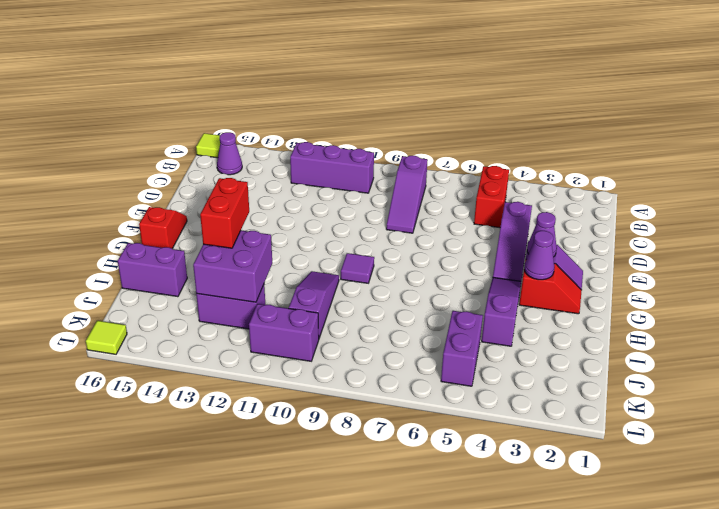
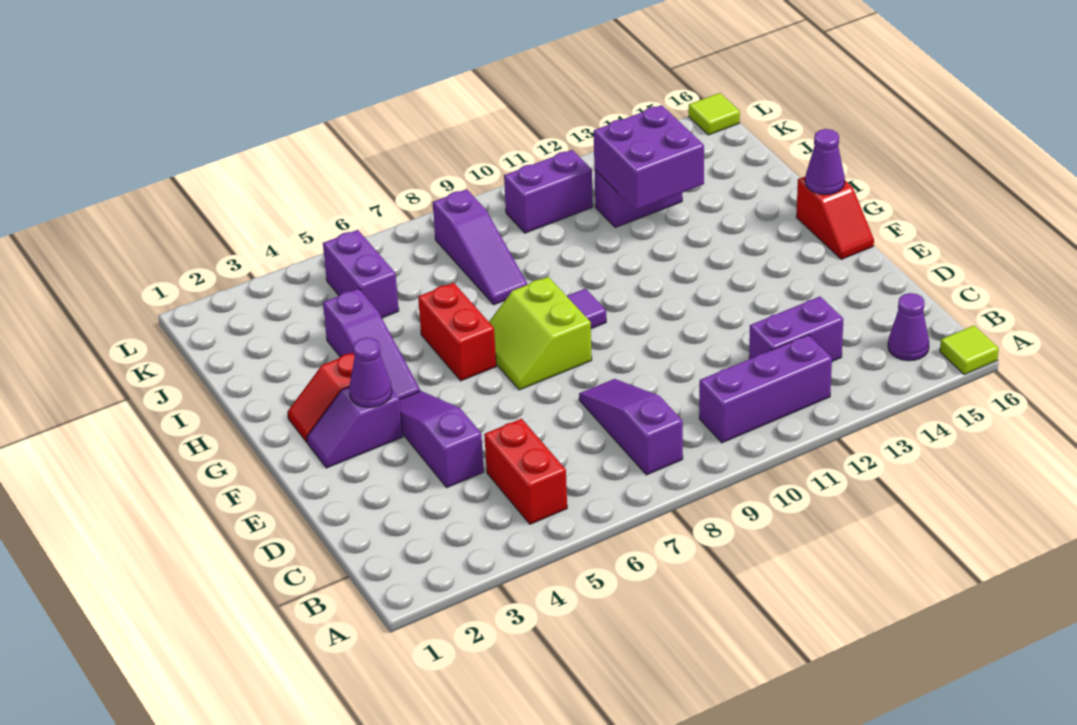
none -> lime slope F7:G8 level 1 top 8
purple cone G3 level 2 -> purple cone G16 level 2
purple slope H10:J10 level 1 top J -> purple slope I8:K8 level 1 top K
red brick H13:I13 level 3 -> red brick G6:H6 level 1
purple brick I15:I16 level 1 -> purple brick C12:C13 level 1

